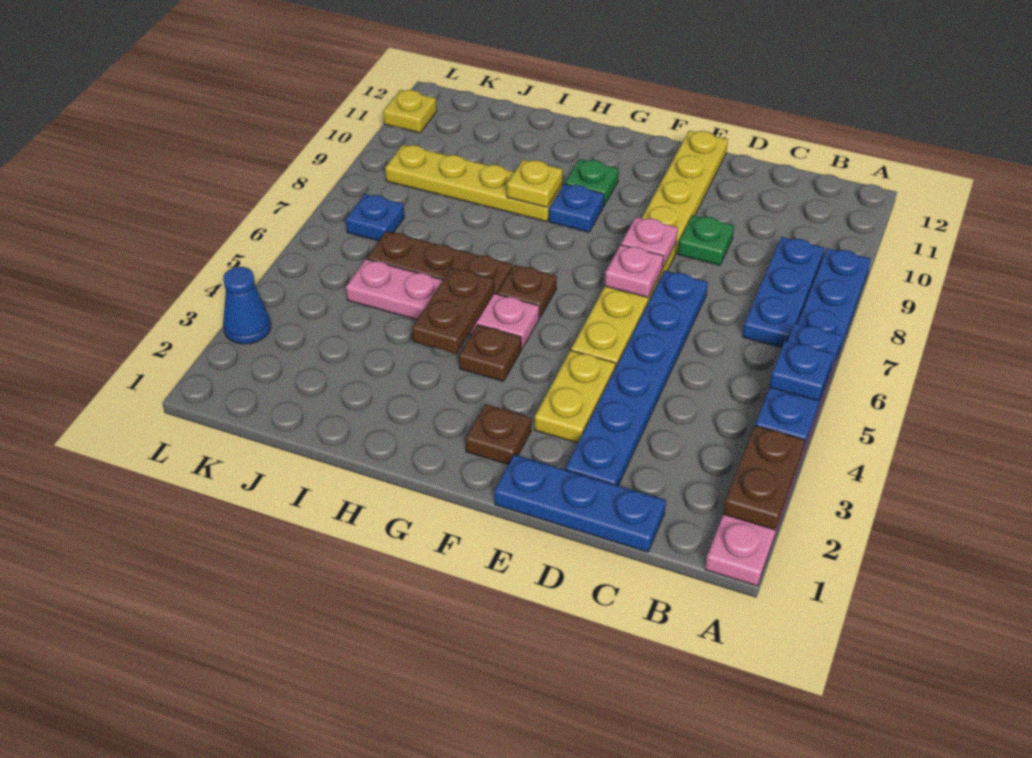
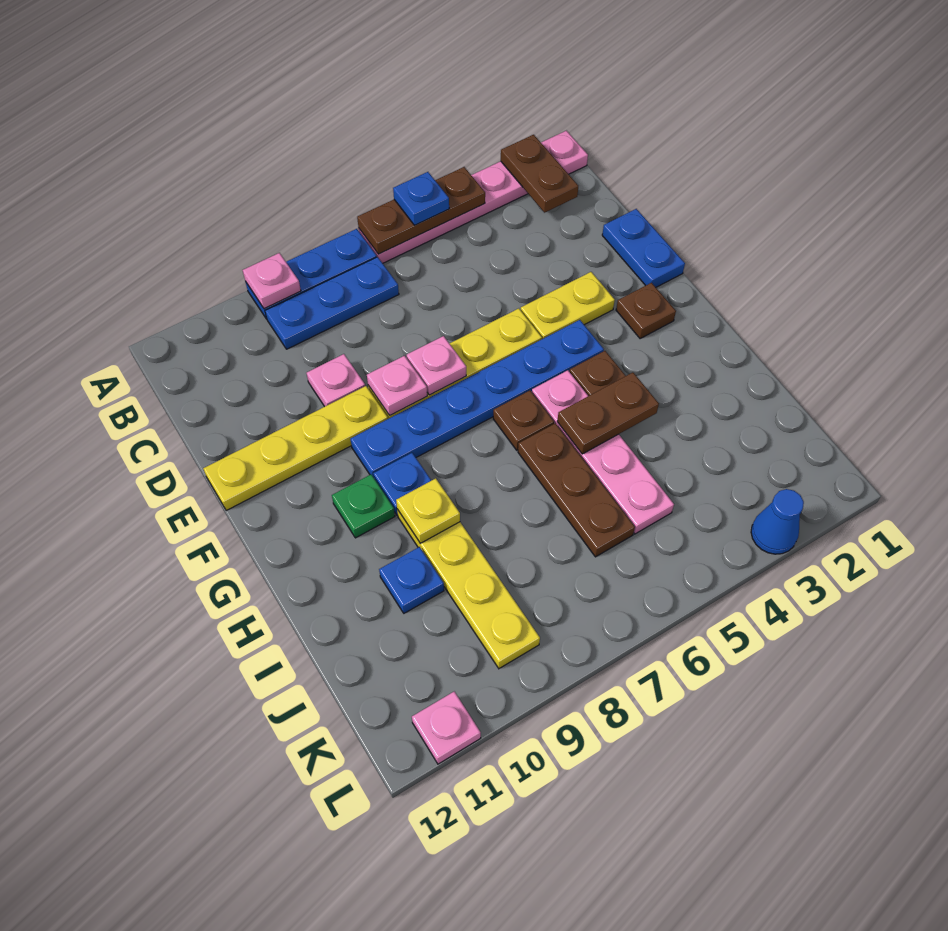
brown plate A2:A3 level 2 -> brown plate A2:B2 level 2
blue plate A4:A6 level 2 -> brown plate A4:A6 level 2
none -> pink plate A9 level 2
blue plate C1:E1 level 1 -> blue plate D1:E1 level 1
blue plate D2:D7 level 1 -> blue plate F4:F9 level 1
green plate D9 level 1 -> pink plate D9 level 1
blue plate K7 level 1 -> blue plate I10 level 1
yellow plate L11 level 1 -> pink plate L11 level 1

